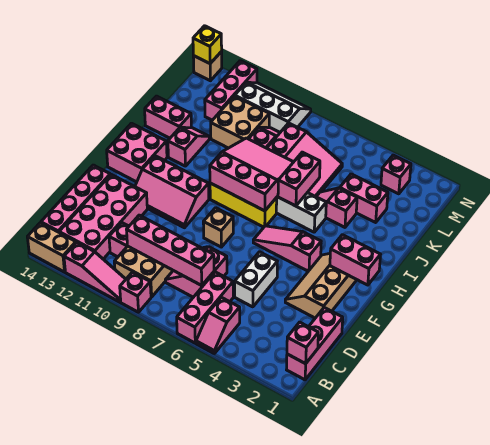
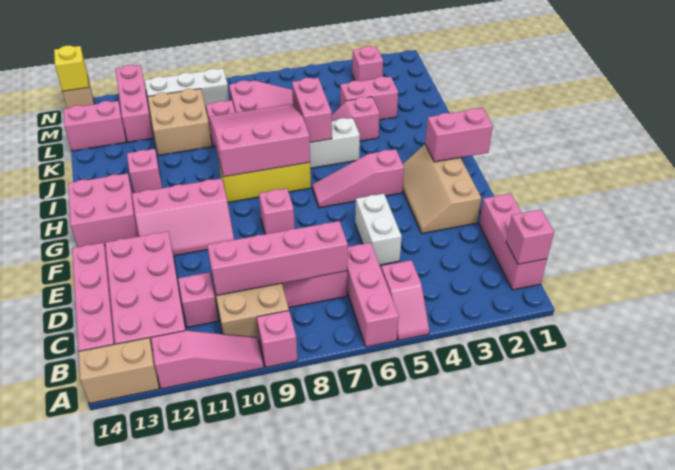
tan brick F8 level 1 -> pink brick F8 level 1
pink brick J13:J14 level 1 -> pink brick L13:L14 level 1

